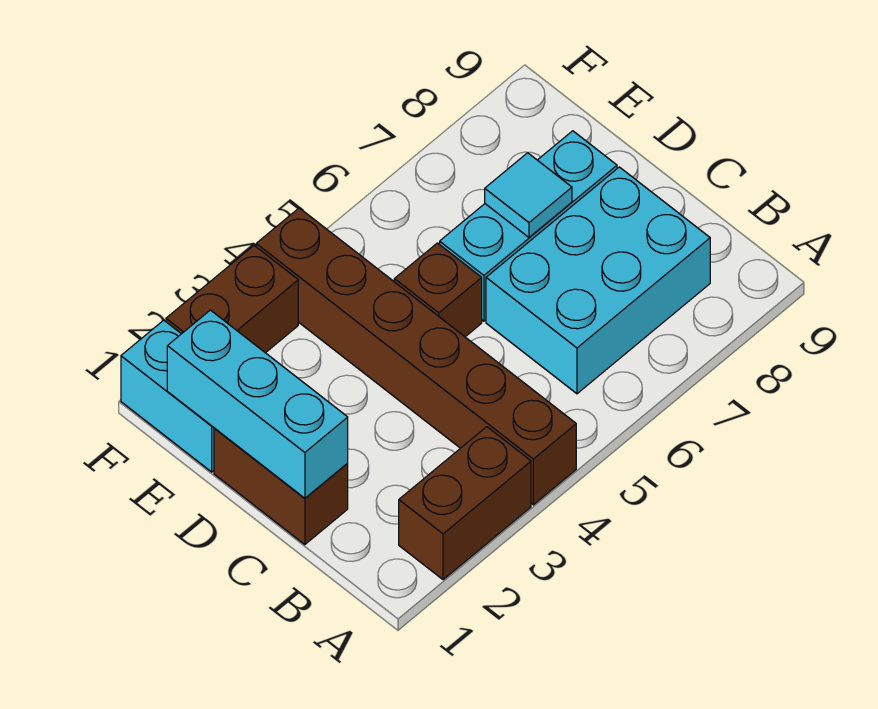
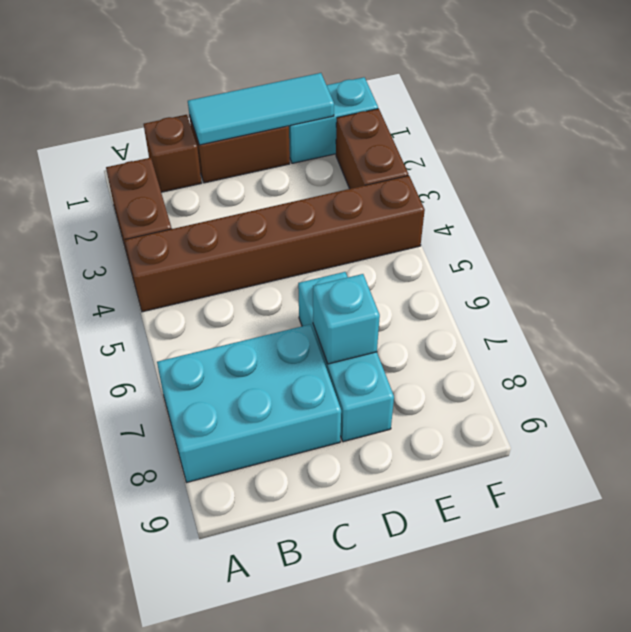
cyan brick B6:C8 level 1 -> cyan brick A7:C8 level 1
cyan brick C1:E1 level 2 -> cyan tile C1:E1 level 2
brown brick D5 level 1 -> brown brick B1 level 1
cyan tile D7 level 2 -> cyan brick D7 level 2

